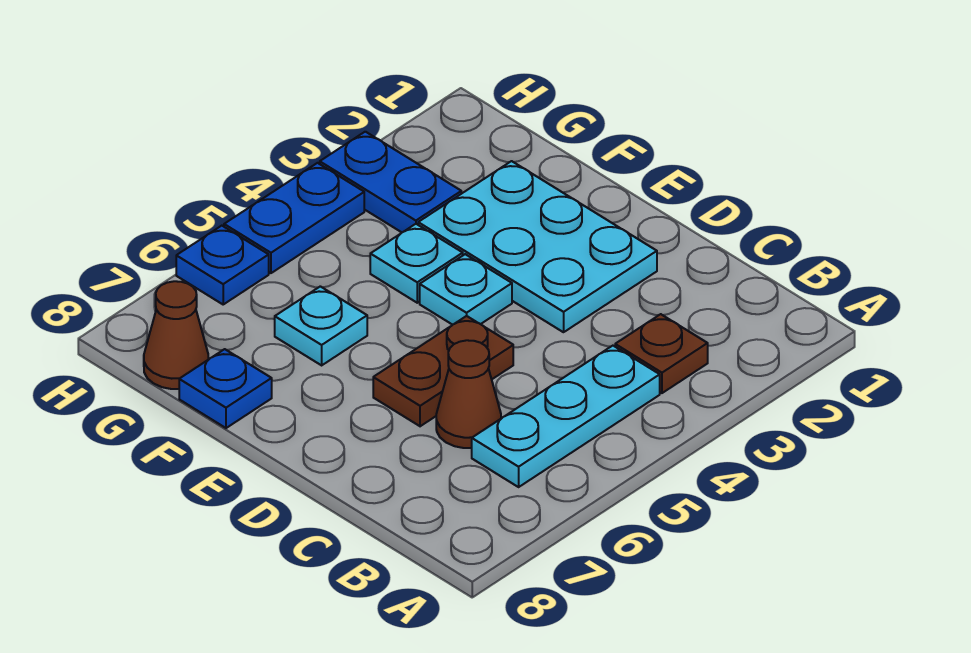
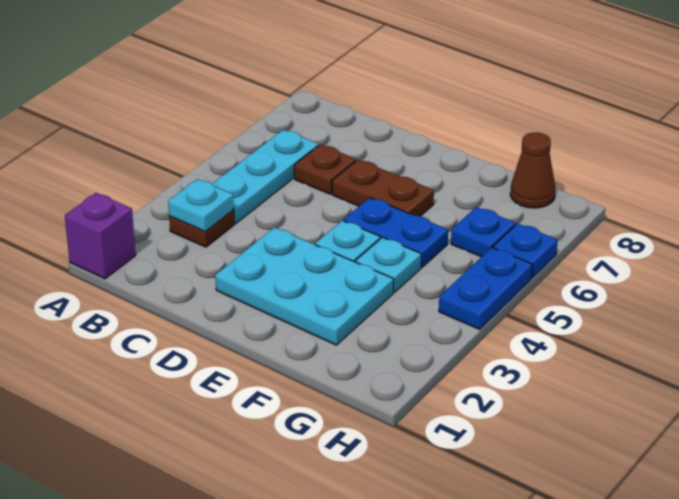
none -> purple brick A1 level 1
brown cone C6 level 1 -> brown plate C6 level 1
brown plate D5:D6 level 1 -> brown plate D6:E6 level 1
cyan plate F6 level 1 -> cyan plate B3 level 2
blue plate F8 level 1 -> blue plate G6 level 1
blue plate G3:H3 level 1 -> blue plate E5:F5 level 1

